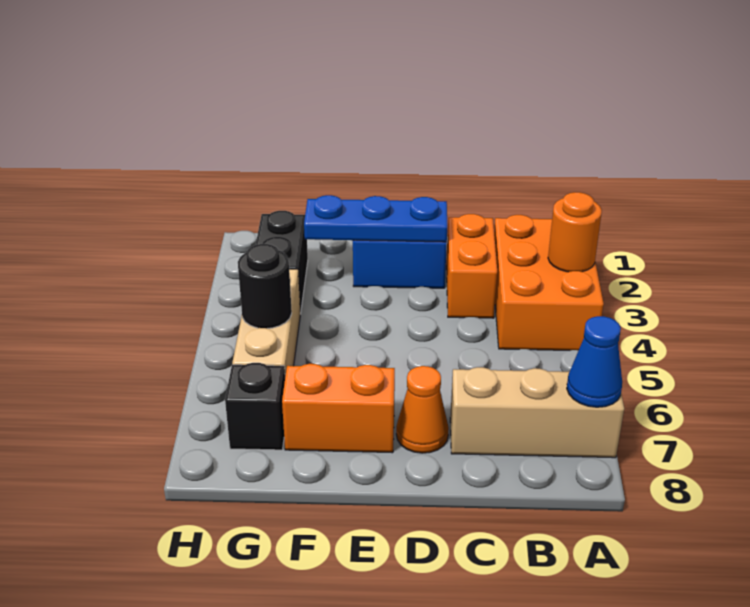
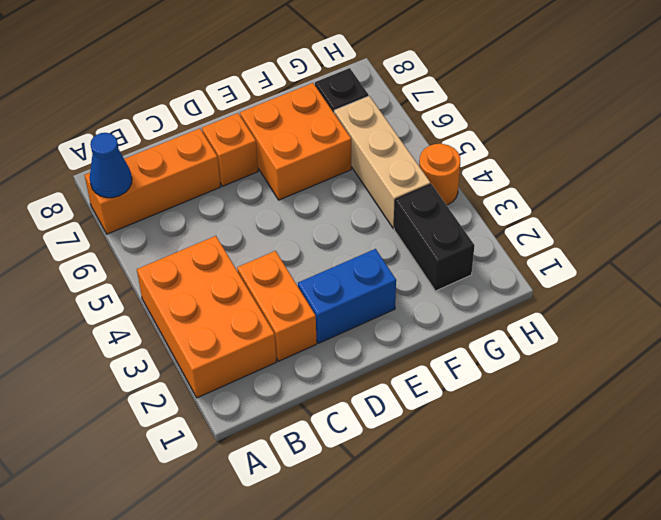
orange round brick A3 level 2 -> orange round brick H4 level 1
tan brick A7:C7 level 1 -> orange brick A7:C7 level 1
blue plate D2:F2 level 2 -> none
orange cone D7 level 1 -> orange brick D7 level 1
orange brick E7:F7 level 1 -> orange brick E6:F7 level 1
black round brick G5 level 2 -> none

